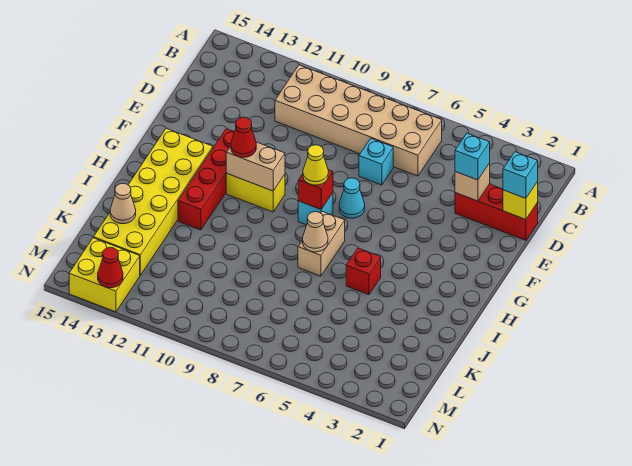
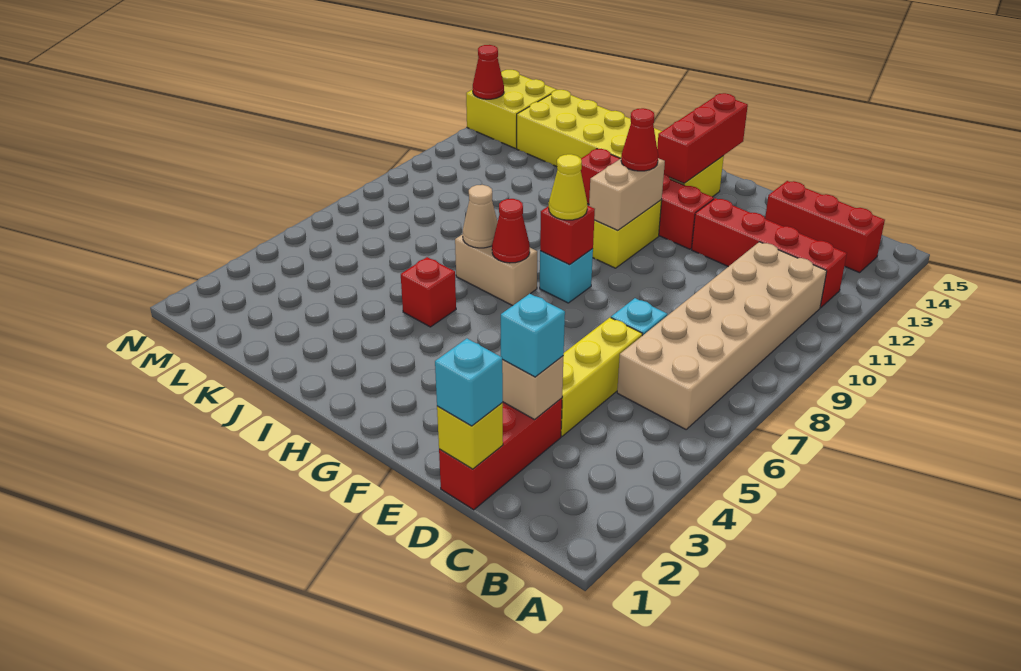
none -> red brick B12:E12 level 1
none -> red brick B14:D14 level 1
none -> yellow brick D4:D6 level 1
cyan cone F7 level 1 -> none
none -> red brick G13:G15 level 2
none -> red cone H7 level 2
tan cone K14 level 2 -> none

